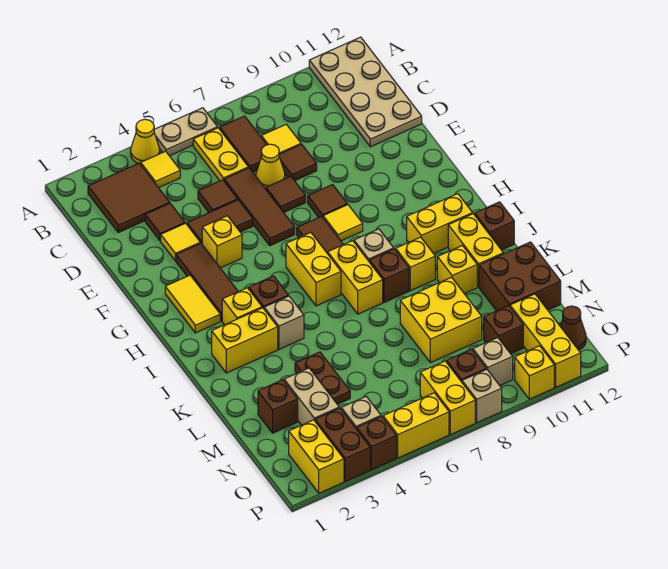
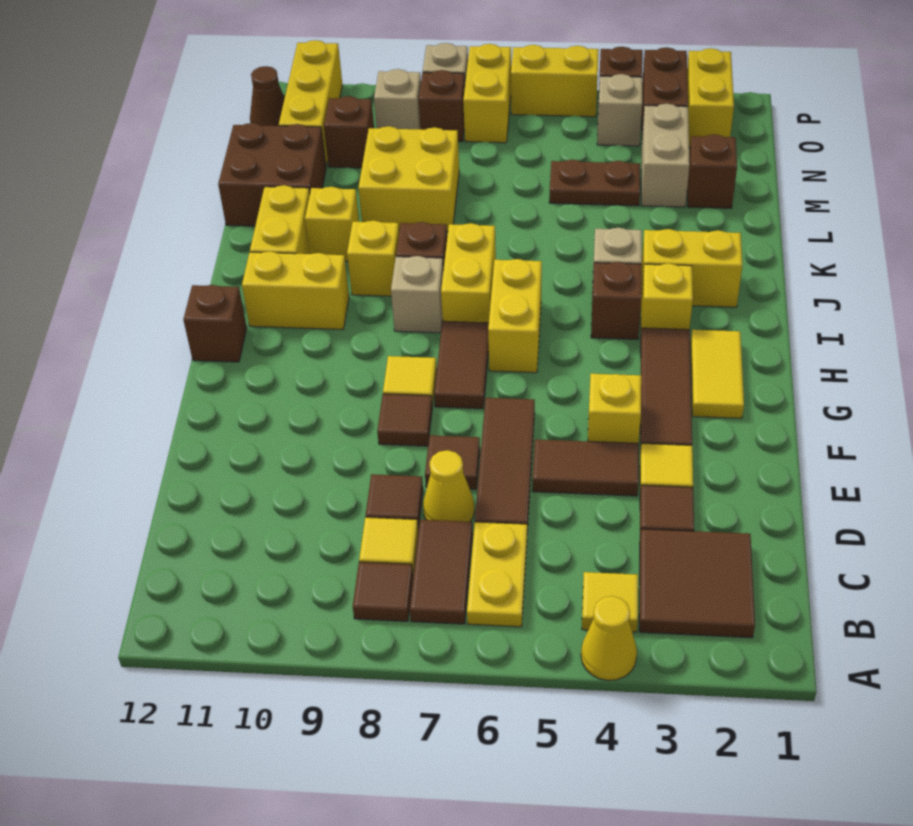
tan plate A5:A6 level 1 -> none
tan plate A11:D12 level 1 -> none
brown tile D5 level 1 -> brown tile B8 level 1
brown brick J12 level 1 -> brown brick H12 level 1
brown plate L4:M4 level 1 -> brown plate M4:M5 level 1
yellow brick P10 level 1 -> none

